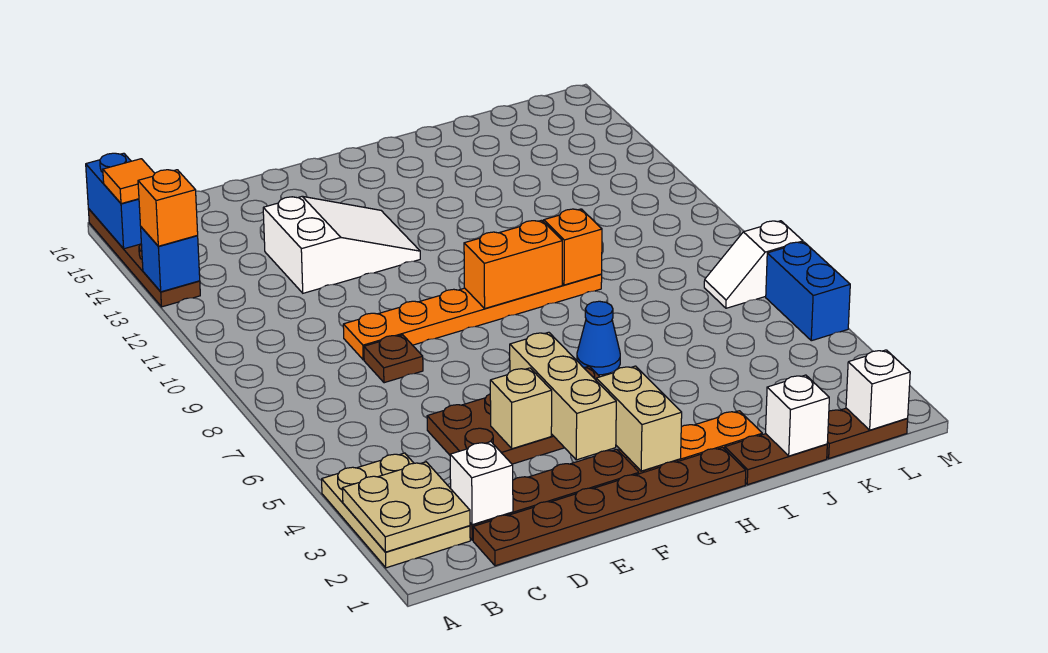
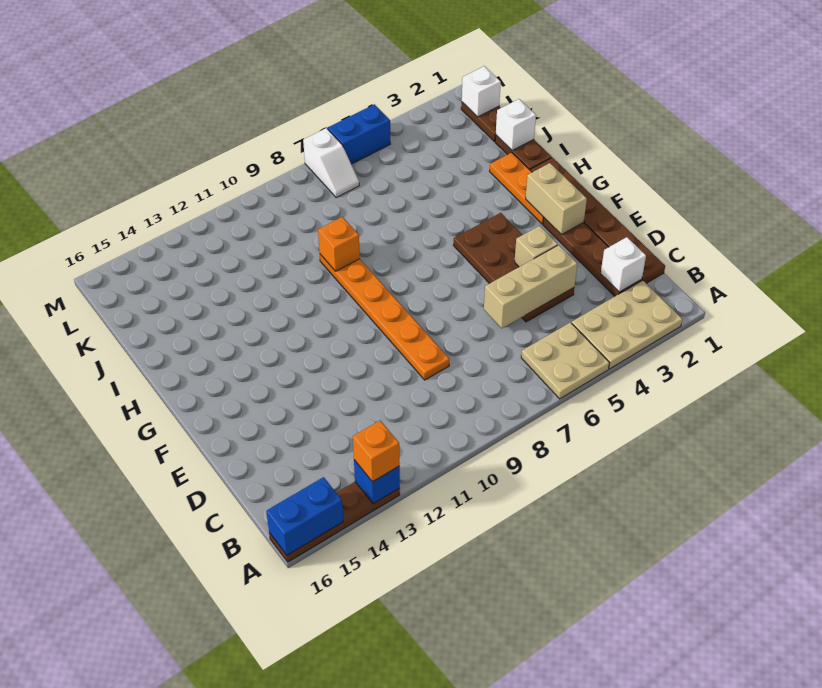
tan plate A2:B3 level 2 -> tan plate A5:B6 level 1
orange tile A15 level 3 -> none
brown plate D8 level 1 -> none
white slope D12:F13 level 1 top D -> none
tan brick F3:F5 level 2 -> tan brick D4:D6 level 2
tan brick G2:G3 level 2 -> tan brick F2:G2 level 2
orange brick G9:H9 level 2 -> none
blue cone H6 level 1 -> none

